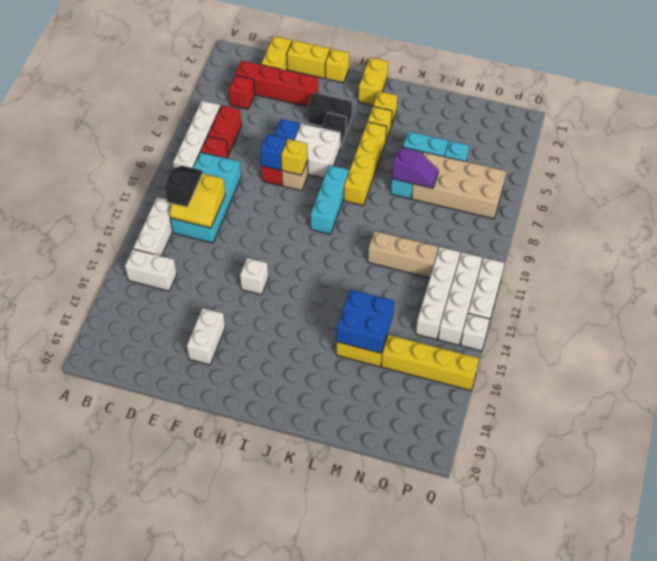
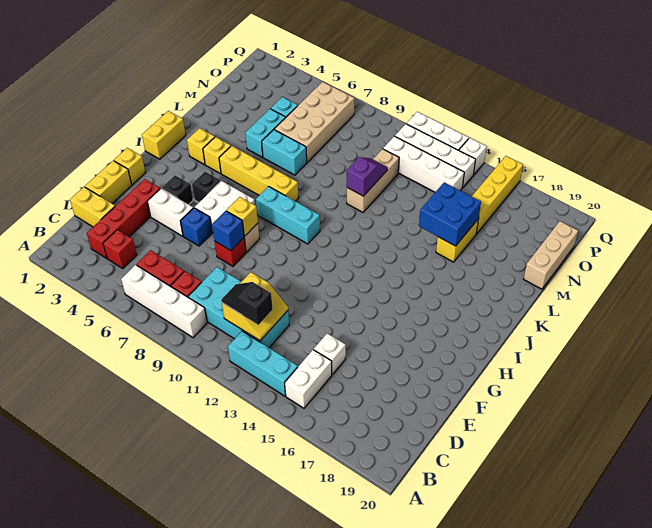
white brick B12:B14 level 1 -> cyan brick B12:B14 level 1
white brick F17:F18 level 1 -> white brick F4:F5 level 1
black brick G4:H4 level 1 -> black brick G4 level 1
white brick G14 level 1 -> white brick D15 level 1
yellow brick I1:I2 level 1 -> yellow brick I1:J1 level 1
purple slope L7:M7 level 2 top L -> purple slope L11:M11 level 2 top L
none -> tan brick M20:O20 level 1

